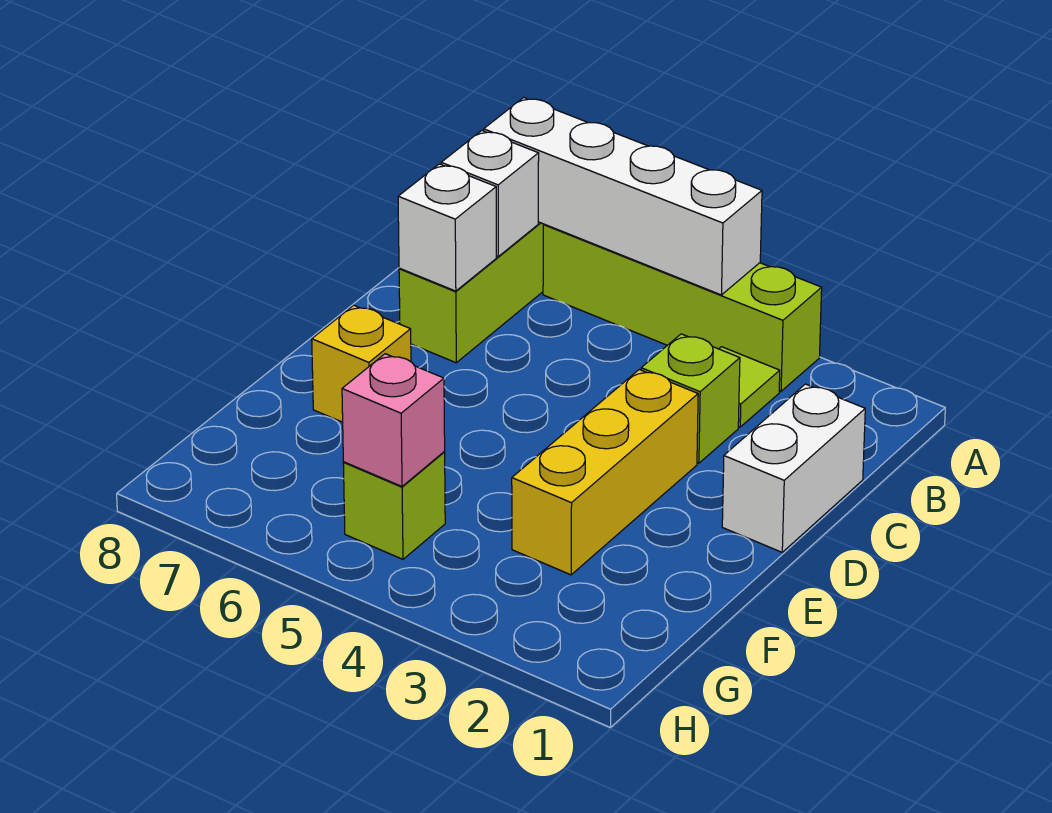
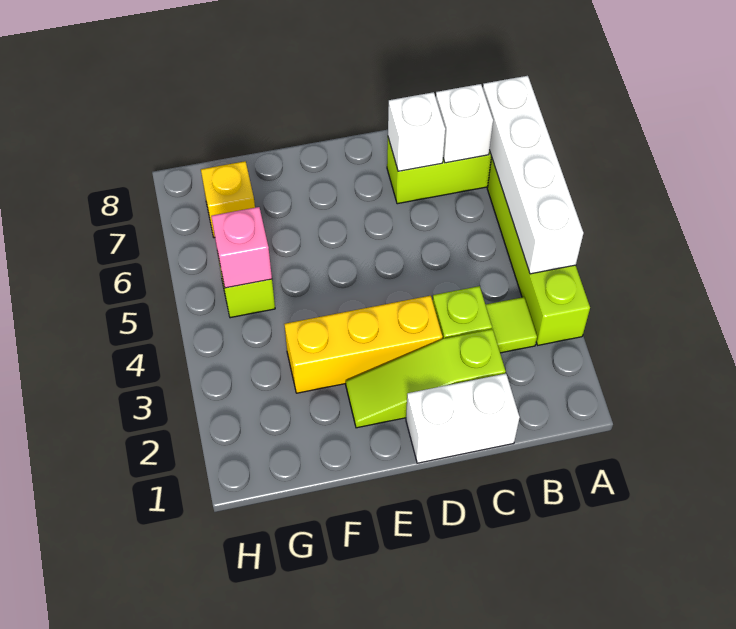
none -> lime slope C2:E2 level 1 top C
yellow brick E7 level 1 -> yellow brick G7 level 1

